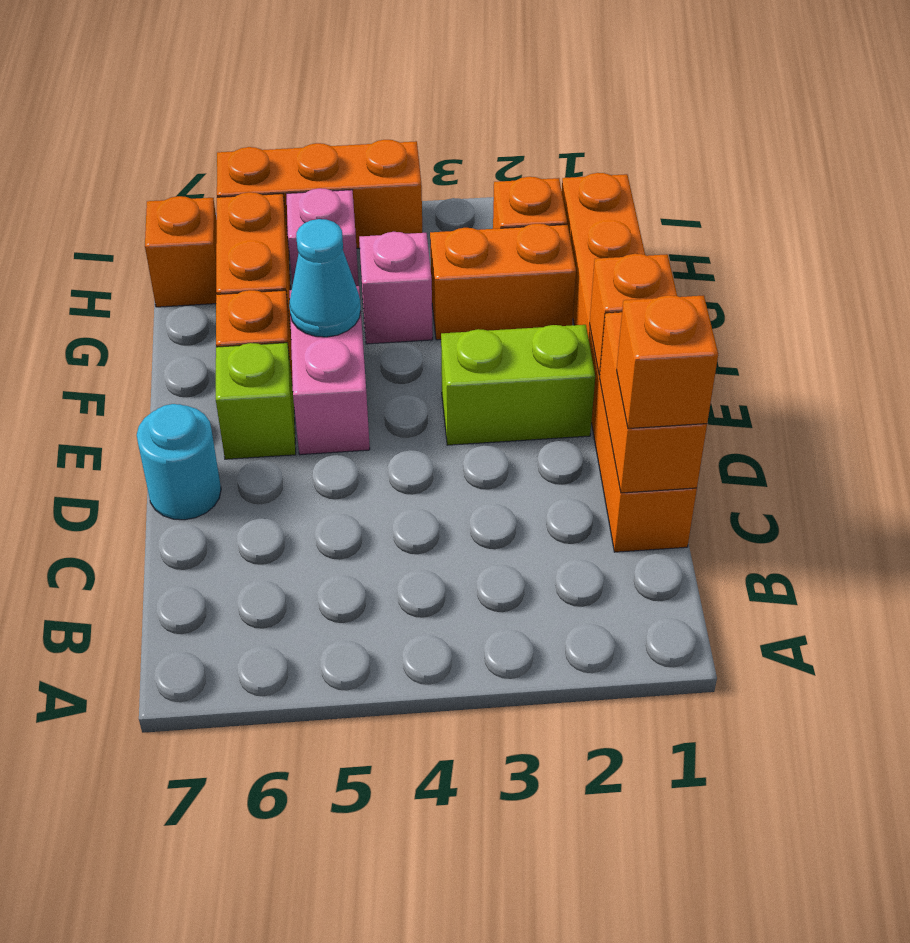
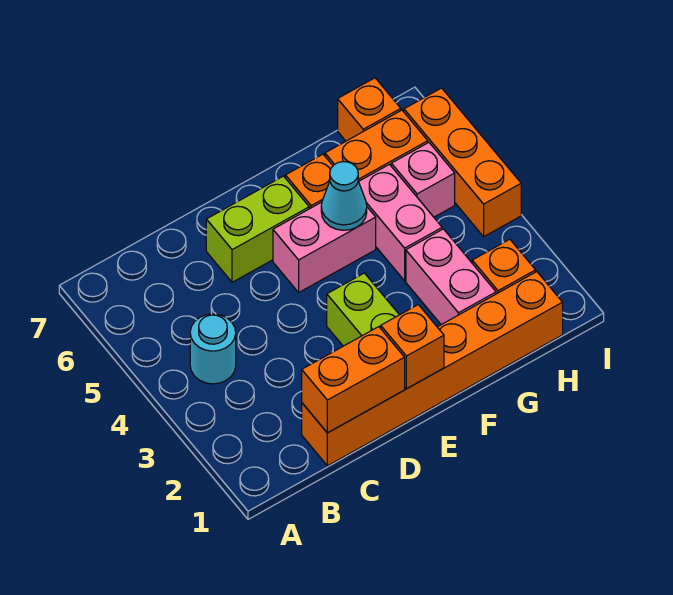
orange brick C1 level 3 -> none
cyan round brick D7 level 1 -> cyan round brick B4 level 1
lime brick E6 level 1 -> lime brick D6:E6 level 1
orange brick G2:G3 level 1 -> pink brick G2:G3 level 1
pink brick G4 level 1 -> pink brick G4:G5 level 1

